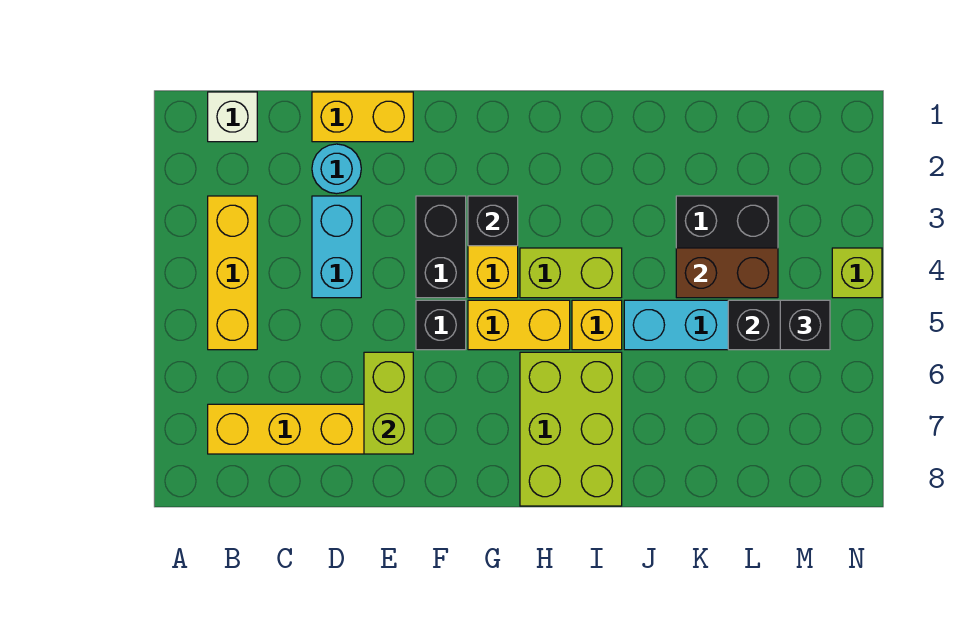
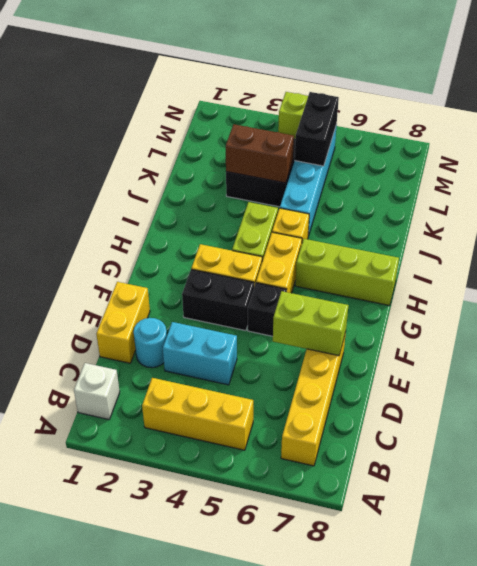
black brick G3 level 2 -> none
lime brick H6:I8 level 1 -> lime brick H6:H8 level 1
brown brick K4:L4 level 2 -> brown brick K3:K4 level 2
black brick M5 level 3 -> none

